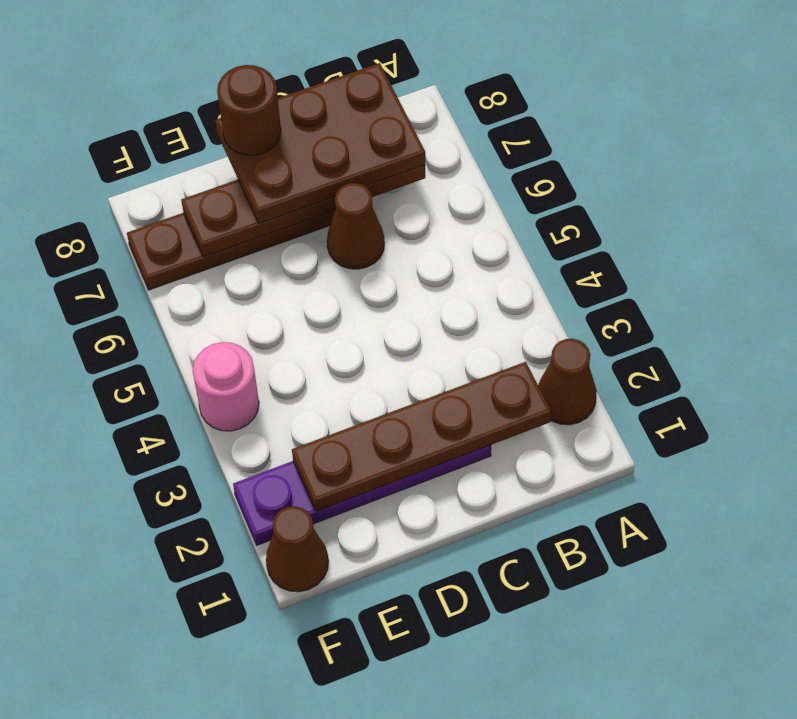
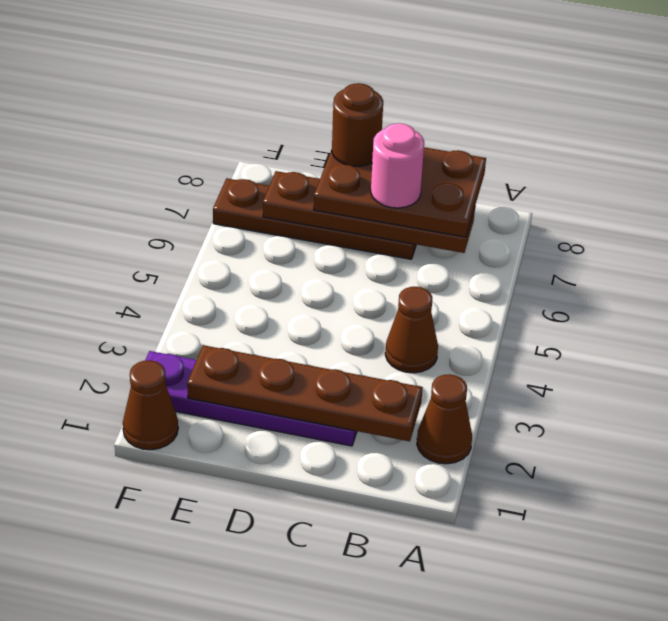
brown cone C6 level 1 -> brown cone B4 level 1
pink round brick F4 level 1 -> pink round brick C7 level 4

